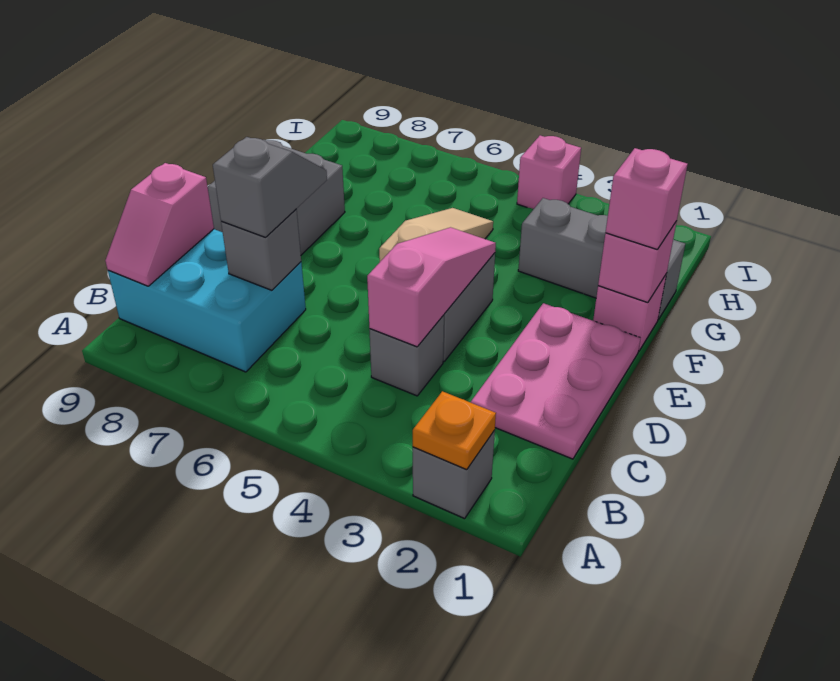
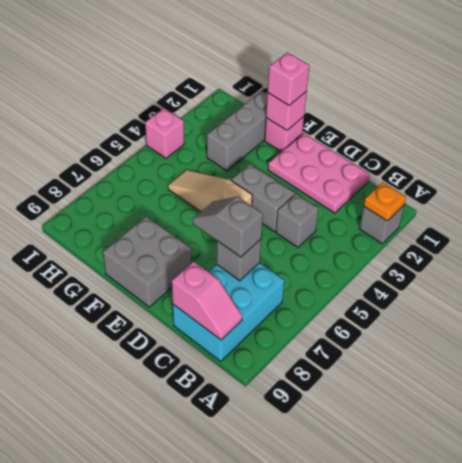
pink slope C4:E4 level 2 top C -> none

